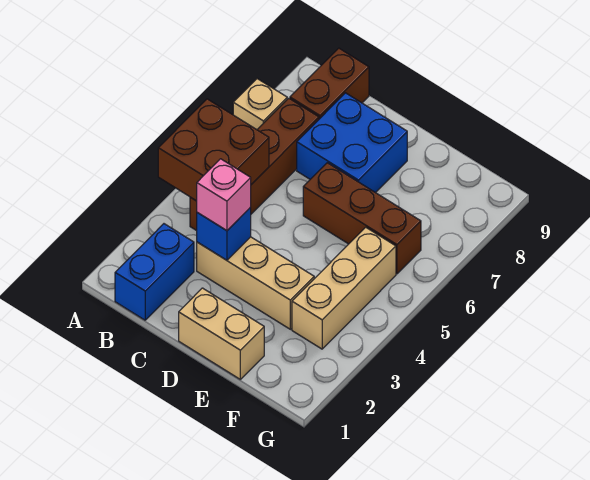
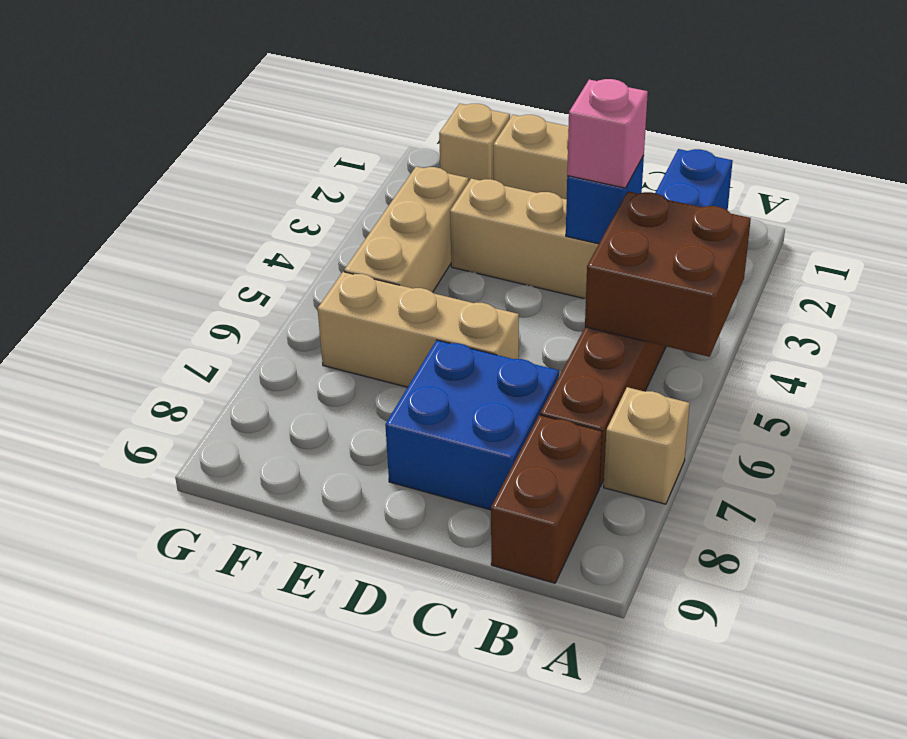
brown brick D6:F6 level 1 -> tan brick D6:F6 level 1
none -> tan brick F1 level 1

